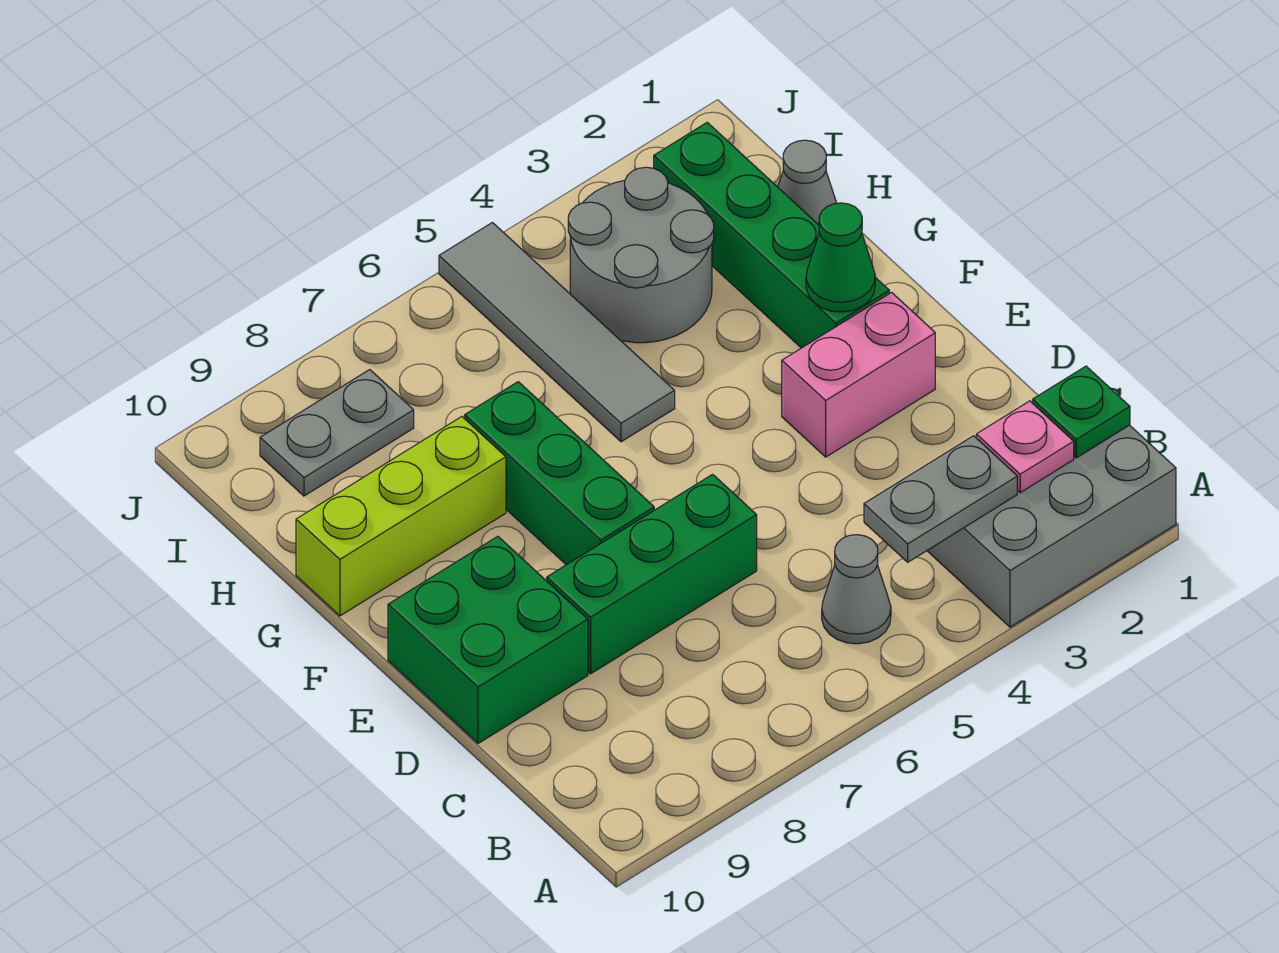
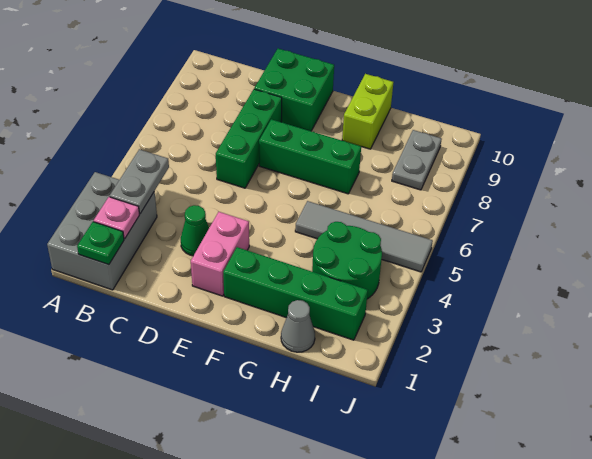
grey cone B5 level 1 -> none
green cone F2 level 2 -> green cone D3 level 1
lime brick G8:G10 level 1 -> lime brick G9:G10 level 1
grey round brick H3:I4 level 1 -> green round brick H3:I4 level 1

